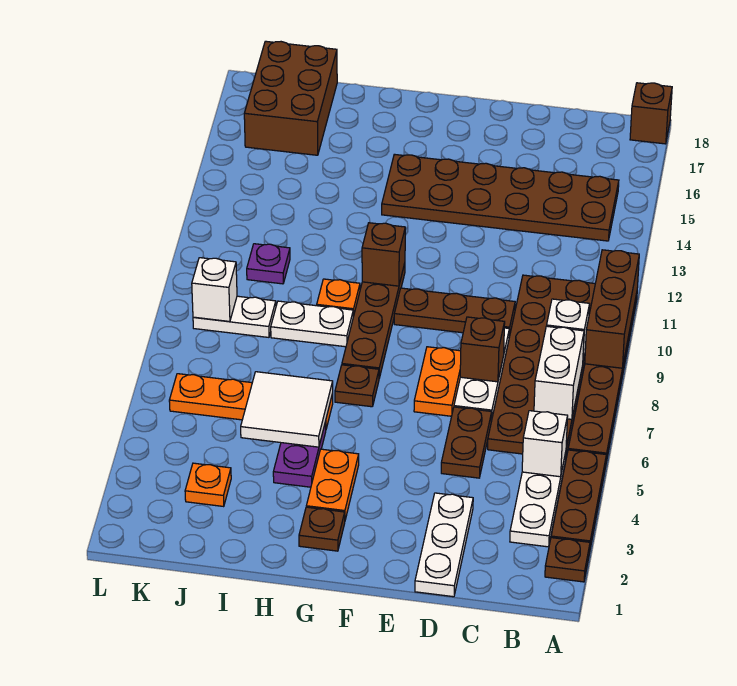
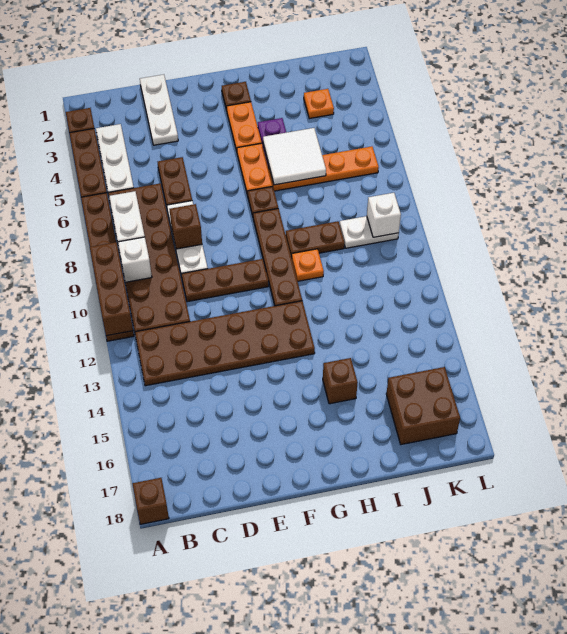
white brick B5 level 2 -> none
brown plate B14:G15 level 1 -> brown plate B12:G13 level 1
orange plate E7:E8 level 1 -> orange plate G5:G6 level 1
brown brick G11 level 2 -> brown brick H15 level 1
white plate H9:I9 level 1 -> brown plate H9:I9 level 1
purple plate J11 level 1 -> none
brown brick J16:K18 level 1 -> brown brick J16:K17 level 1

